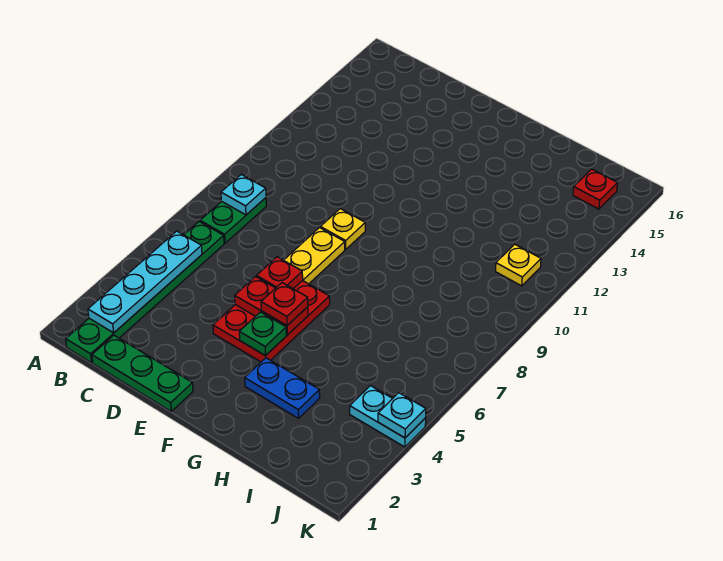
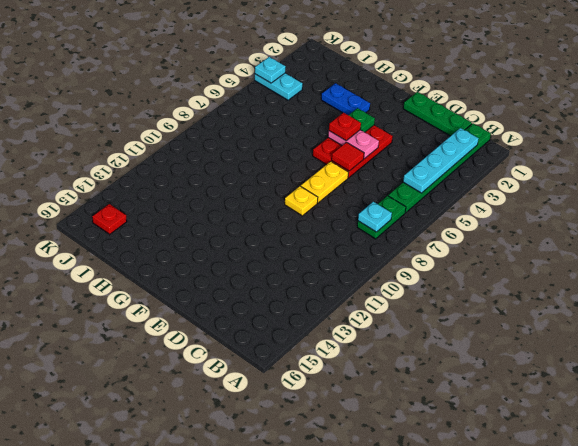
red plate E5:F5 level 2 -> pink plate E5:F5 level 2
red plate E6 level 2 -> red tile E6 level 2
yellow plate J11 level 1 -> none

